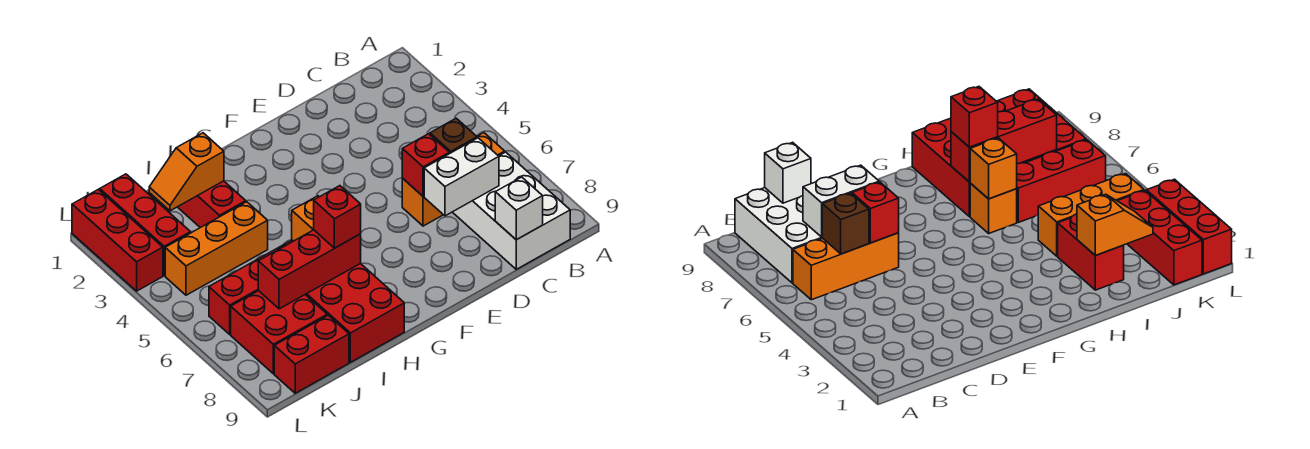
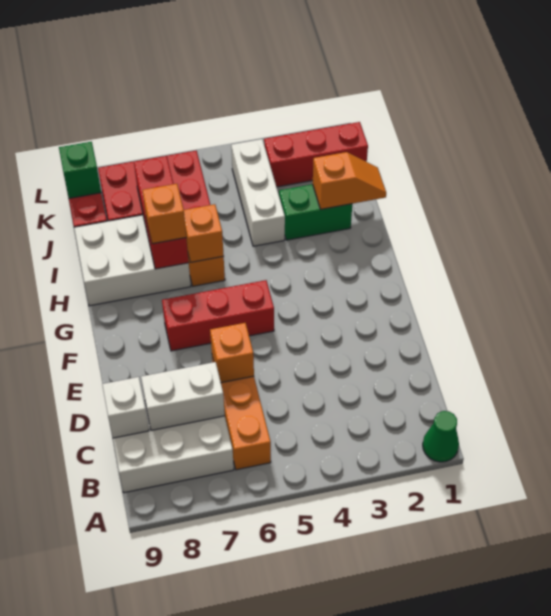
none -> green cone A1 level 1
brown brick C6 level 2 -> none
white brick C7:D7 level 2 -> white brick C7:C8 level 2
red brick D6 level 2 -> orange brick D6 level 2
red brick H7:I9 level 1 -> white brick H7:I9 level 1
red brick H7 level 3 -> orange brick H7 level 3
red brick I2:I3 level 1 -> green brick I2:I3 level 1
orange slope I2:J2 level 2 top I -> orange slope I1:I2 level 2 top 2
orange brick I4:K4 level 1 -> white brick I4:K4 level 1
none -> green brick K9 level 2
red brick L1:L3 level 1 -> red brick F5:F7 level 1

